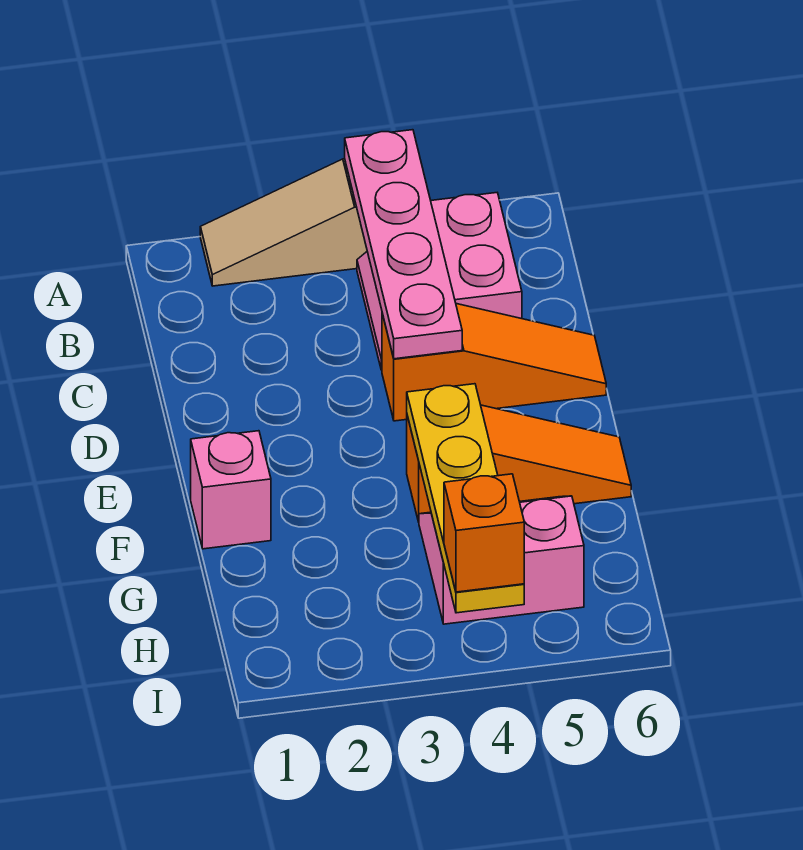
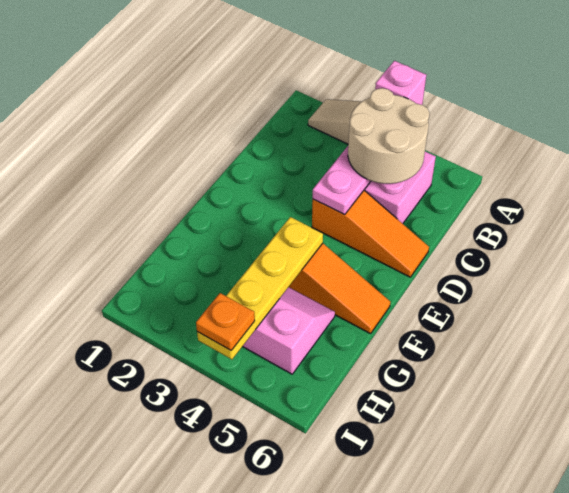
none -> tan round brick B4:C5 level 3
pink brick F1 level 1 -> pink brick A4 level 3
orange brick I4 level 3 -> orange plate I4 level 3

